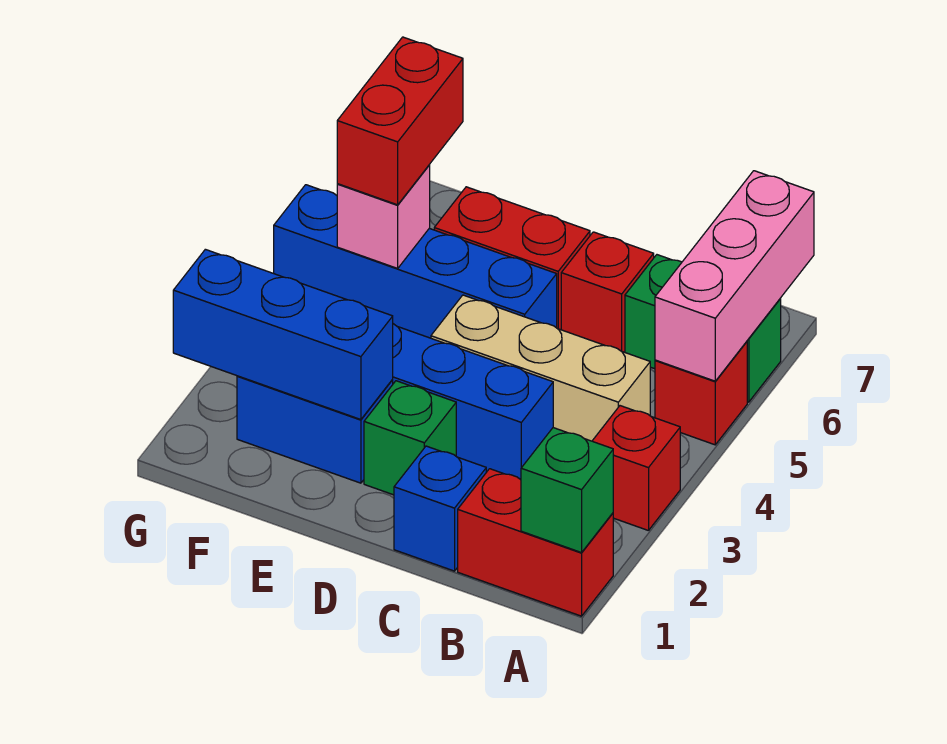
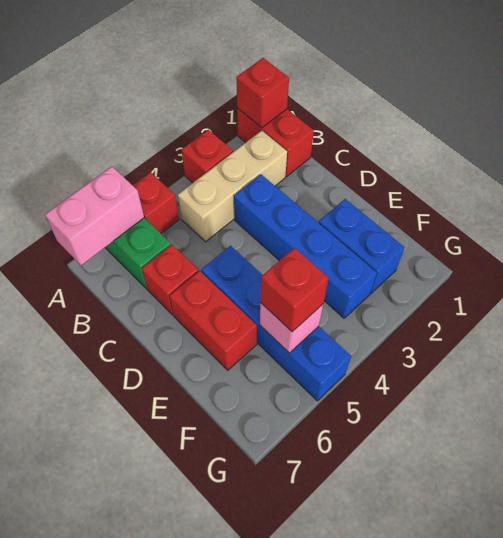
green brick A1 level 2 -> red brick A1 level 2
pink brick A5:A7 level 2 -> pink brick A6:A7 level 2
tan brick B4:D4 level 1 -> tan brick B2:B4 level 1
blue brick C1 level 1 -> none
green brick D2 level 1 -> none
blue brick E2:G2 level 2 -> none
red brick F5:F6 level 3 -> red brick F5 level 3

